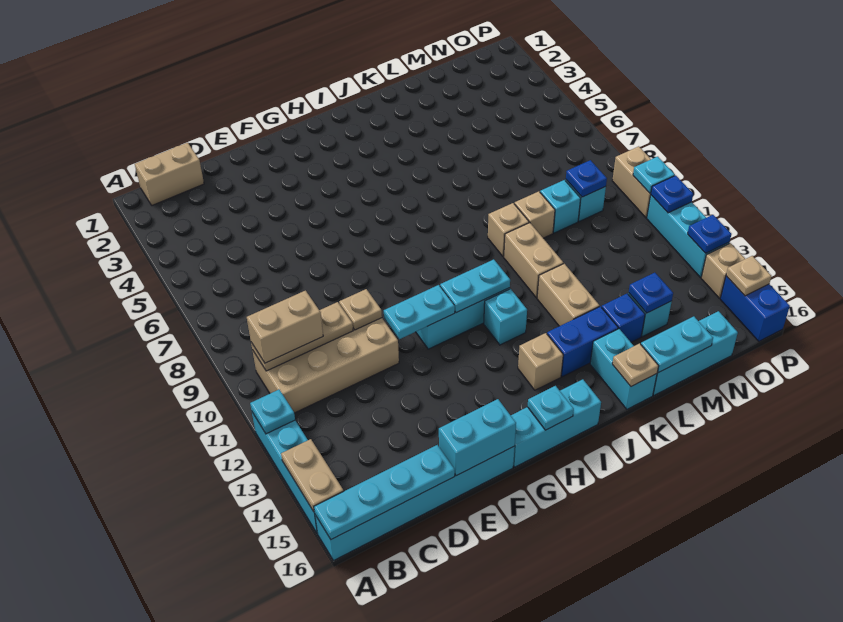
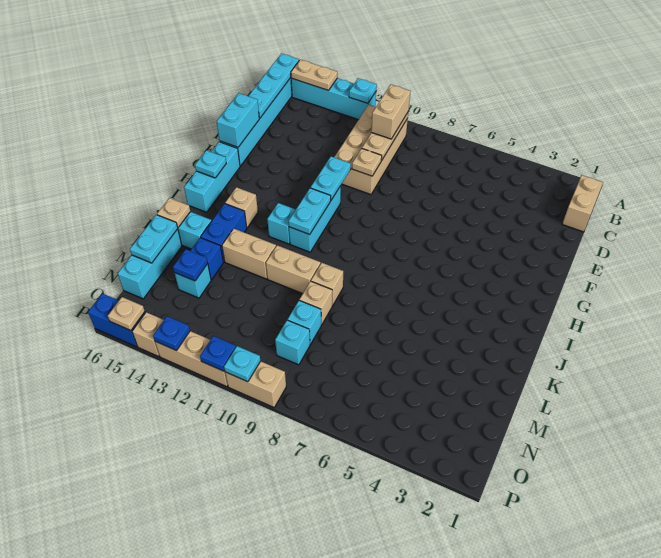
blue plate N9 level 2 -> none
cyan brick P11:P13 level 1 -> tan brick P11:P13 level 1

